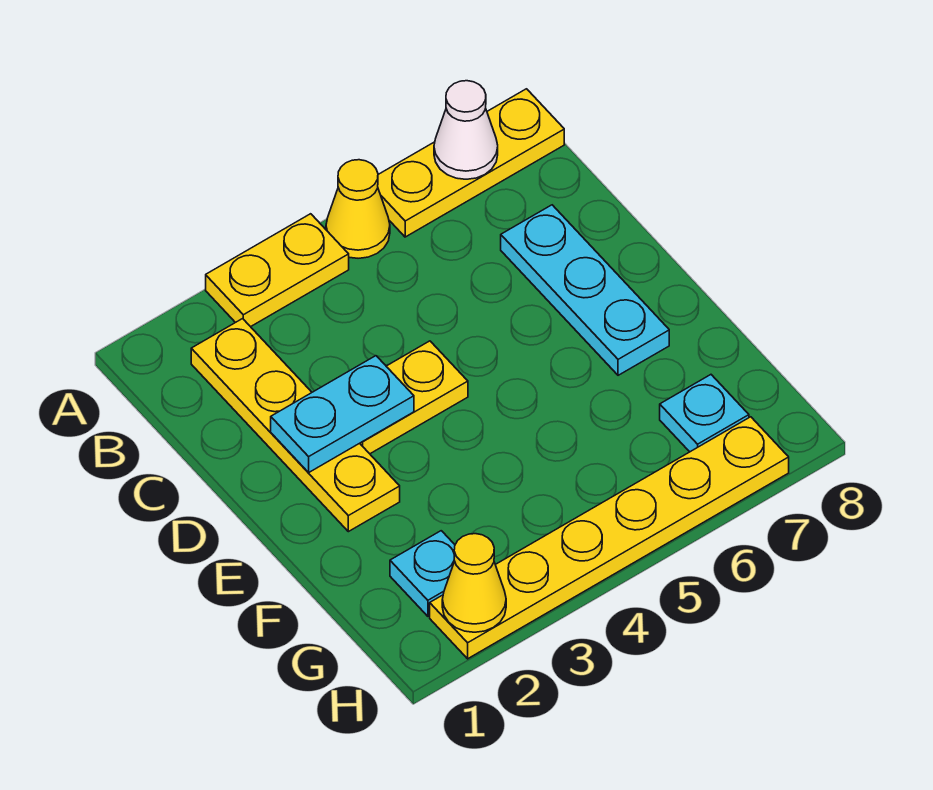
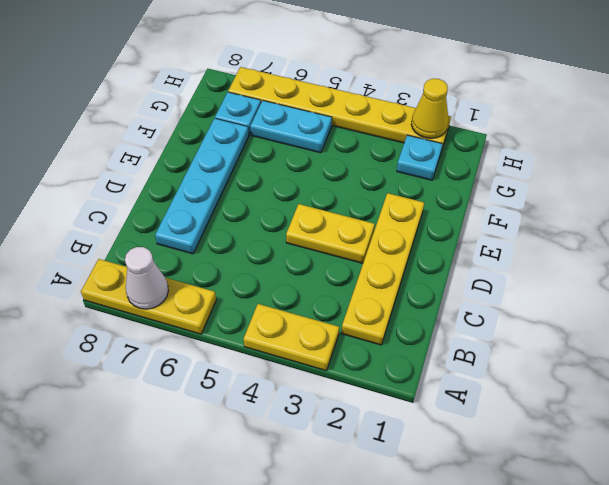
yellow cone A5 level 1 -> none
cyan plate C7:E7 level 1 -> cyan plate C7:F7 level 1
cyan plate D2:D3 level 2 -> cyan plate G5:G6 level 1

